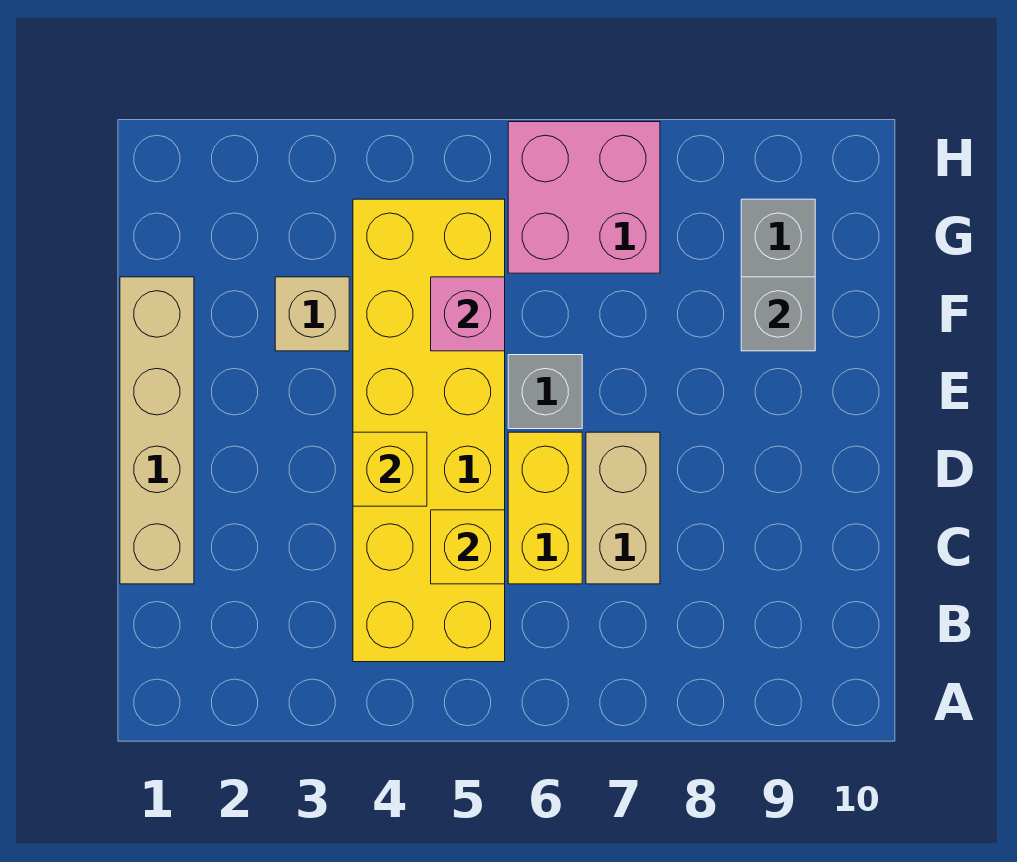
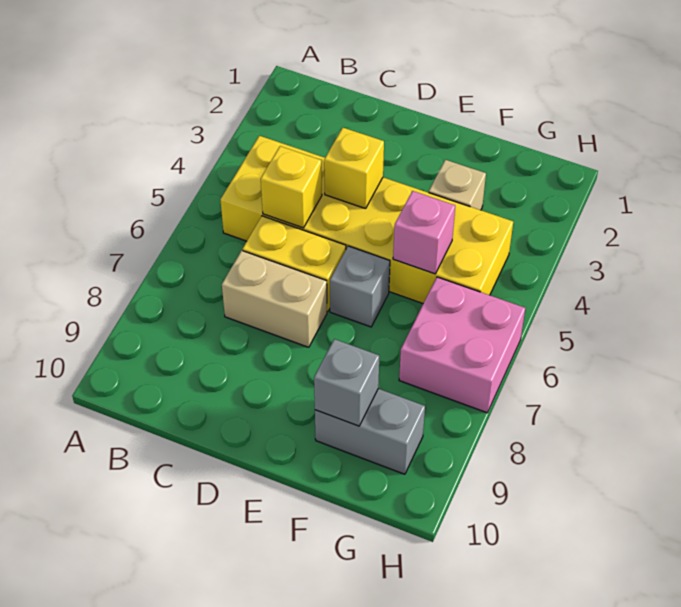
tan brick C1:F1 level 1 -> none

